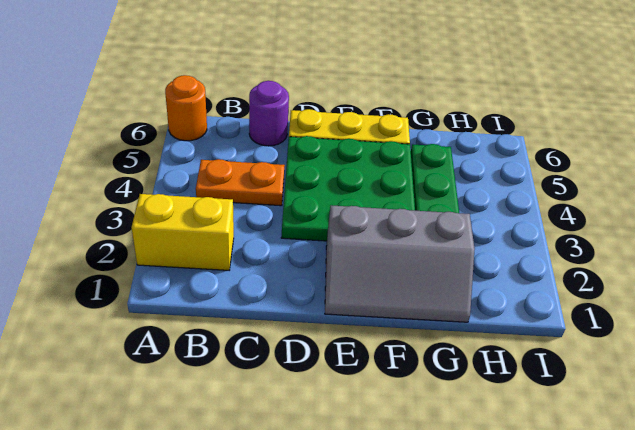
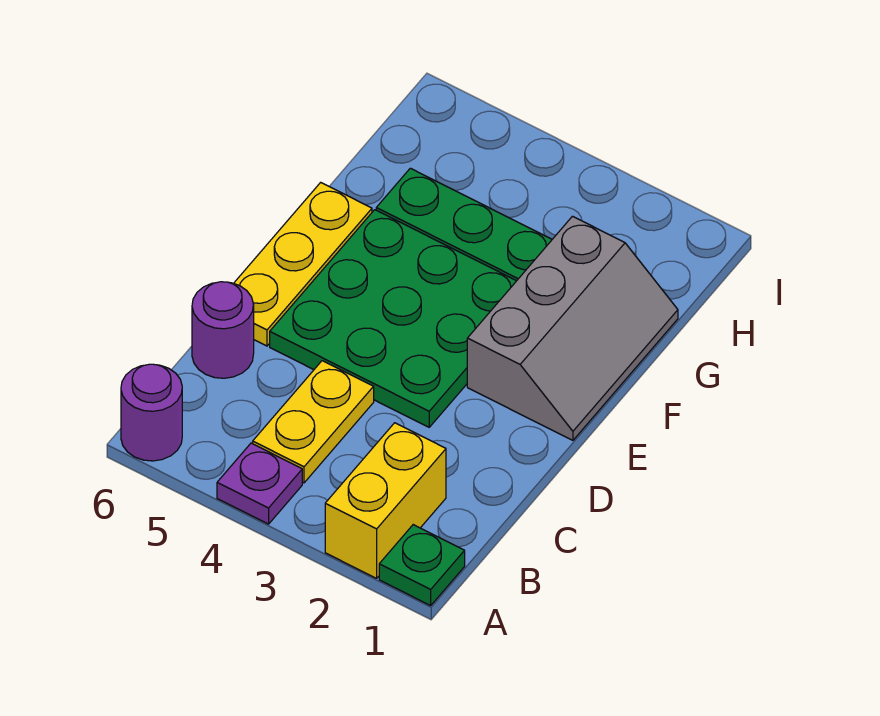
none -> green plate A1 level 1
none -> purple plate A4 level 1
orange round brick A6 level 1 -> purple round brick A6 level 1
orange plate B4:C4 level 1 -> yellow plate B4:C4 level 1

